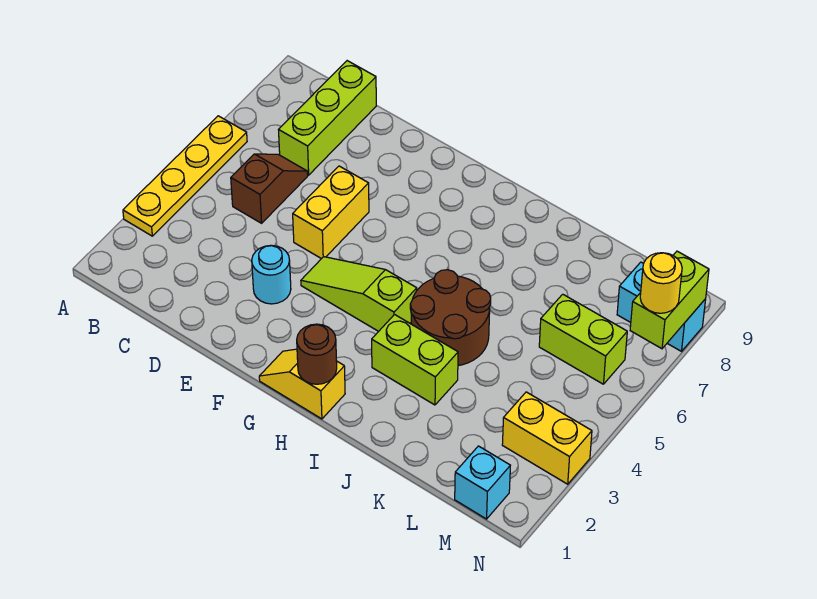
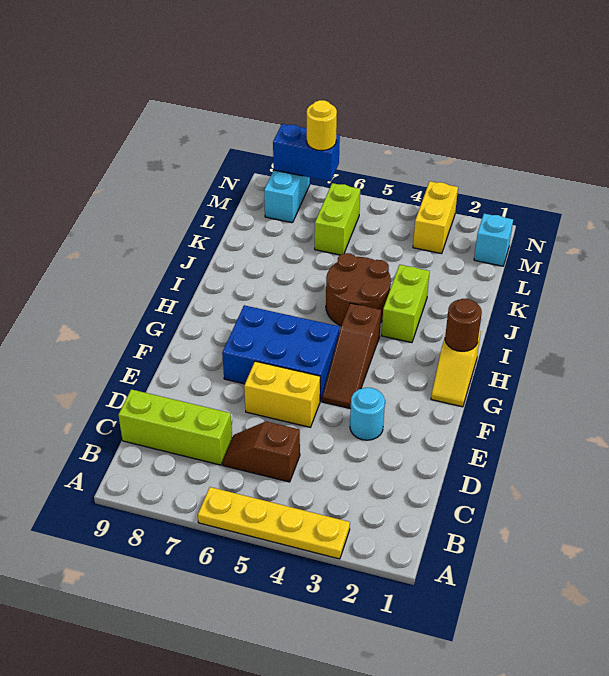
lime slope F4:H4 level 1 top H -> brown slope F4:H4 level 1 top H
none -> blue brick F5:G7 level 1
lime brick N7:N8 level 2 -> blue brick N7:N8 level 2

